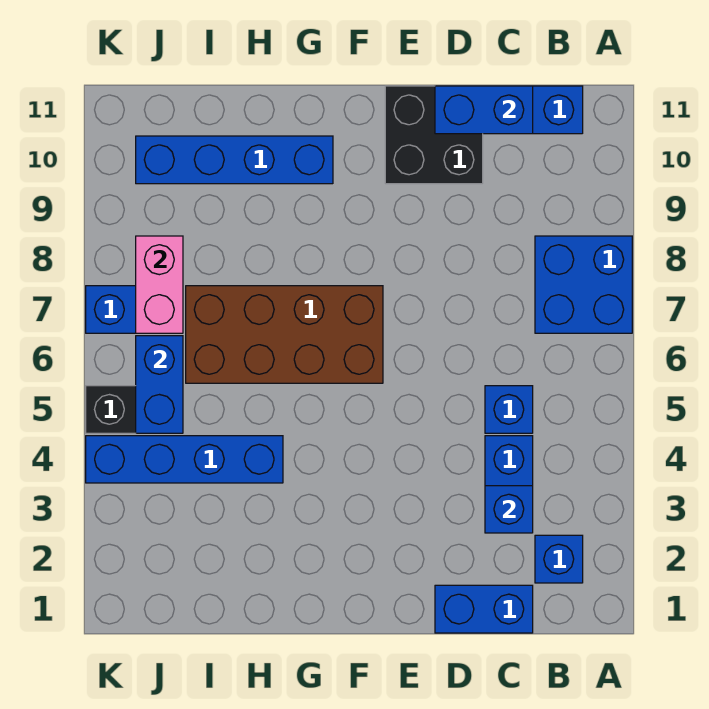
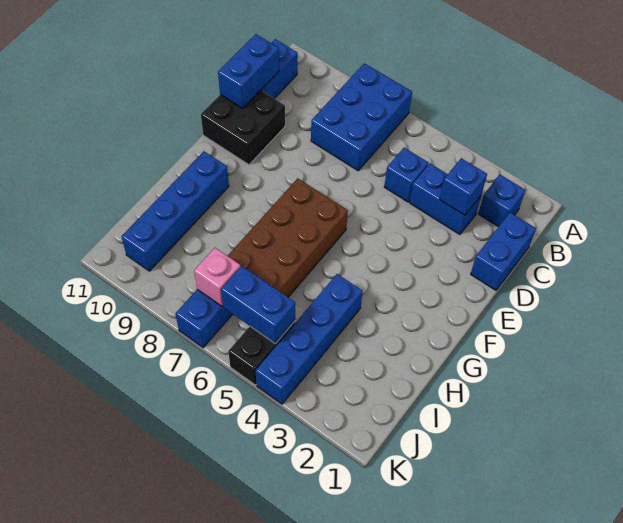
blue brick A7:B8 level 1 -> blue brick A7:C8 level 1
pink brick J7:J8 level 2 -> pink brick J7 level 2

